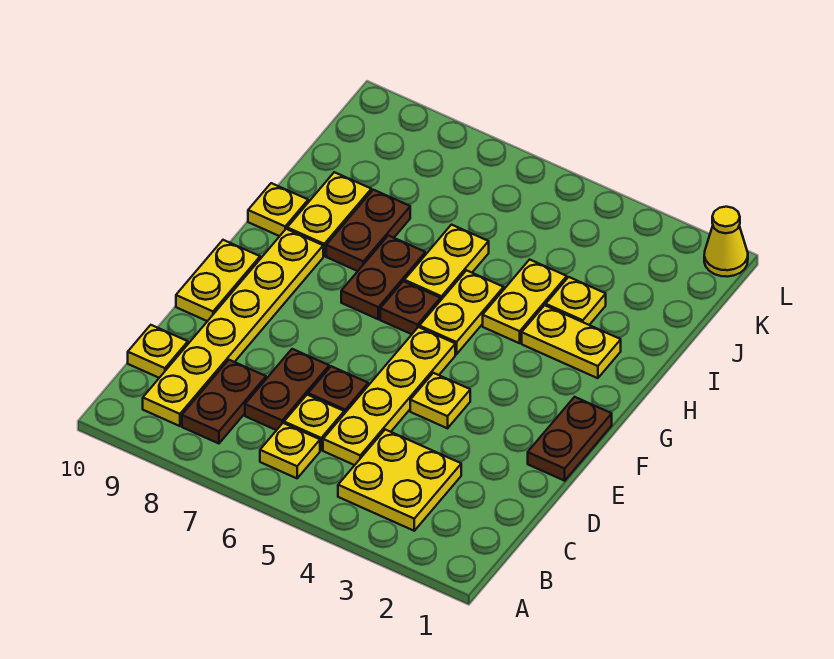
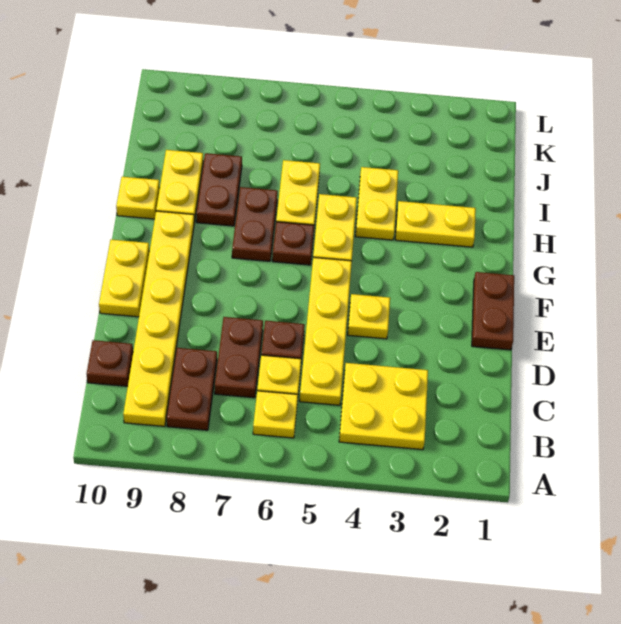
yellow plate C10 level 1 -> brown plate C10 level 1
yellow plate I3 level 1 -> none
yellow cone L1 level 1 -> none

